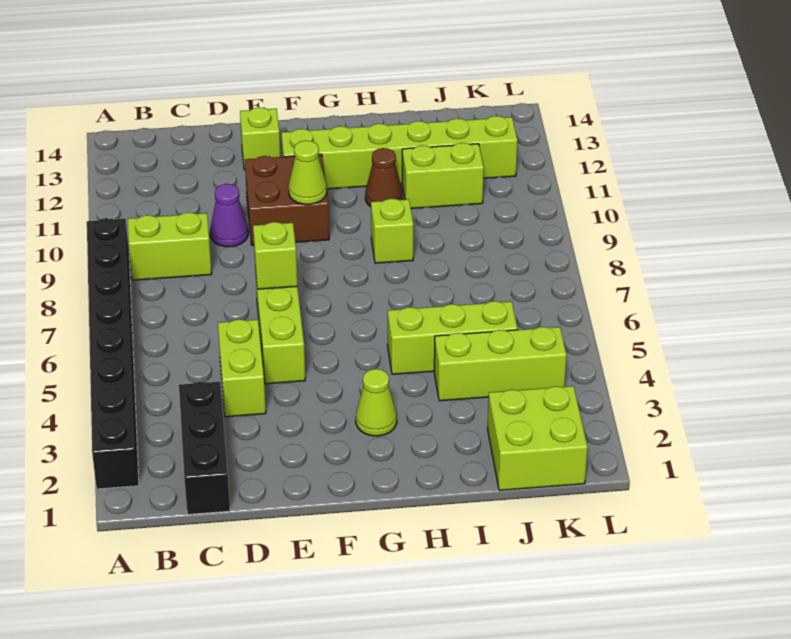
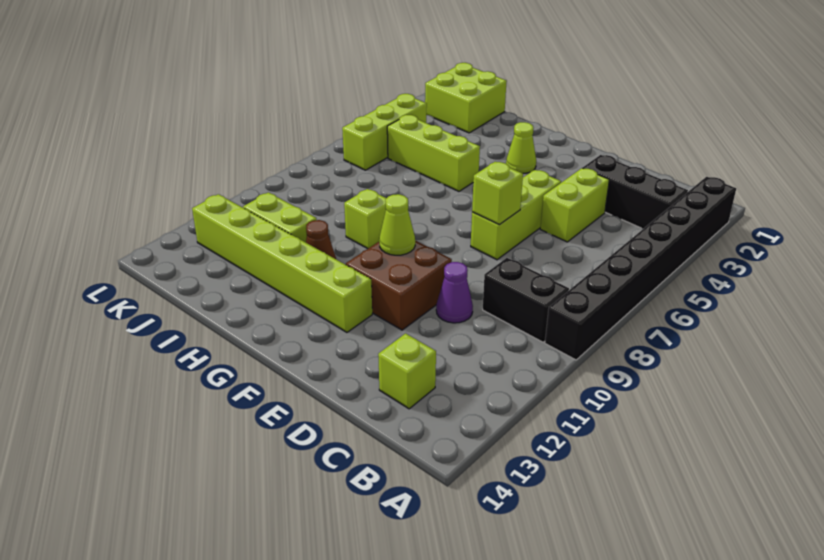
lime brick B9:C9 level 1 -> black brick B9:C9 level 1
black brick C1:C3 level 1 -> black brick B3:D3 level 1
lime brick E13 level 1 -> lime brick C13 level 1
lime brick I4:K4 level 1 -> lime brick K4:K6 level 1

